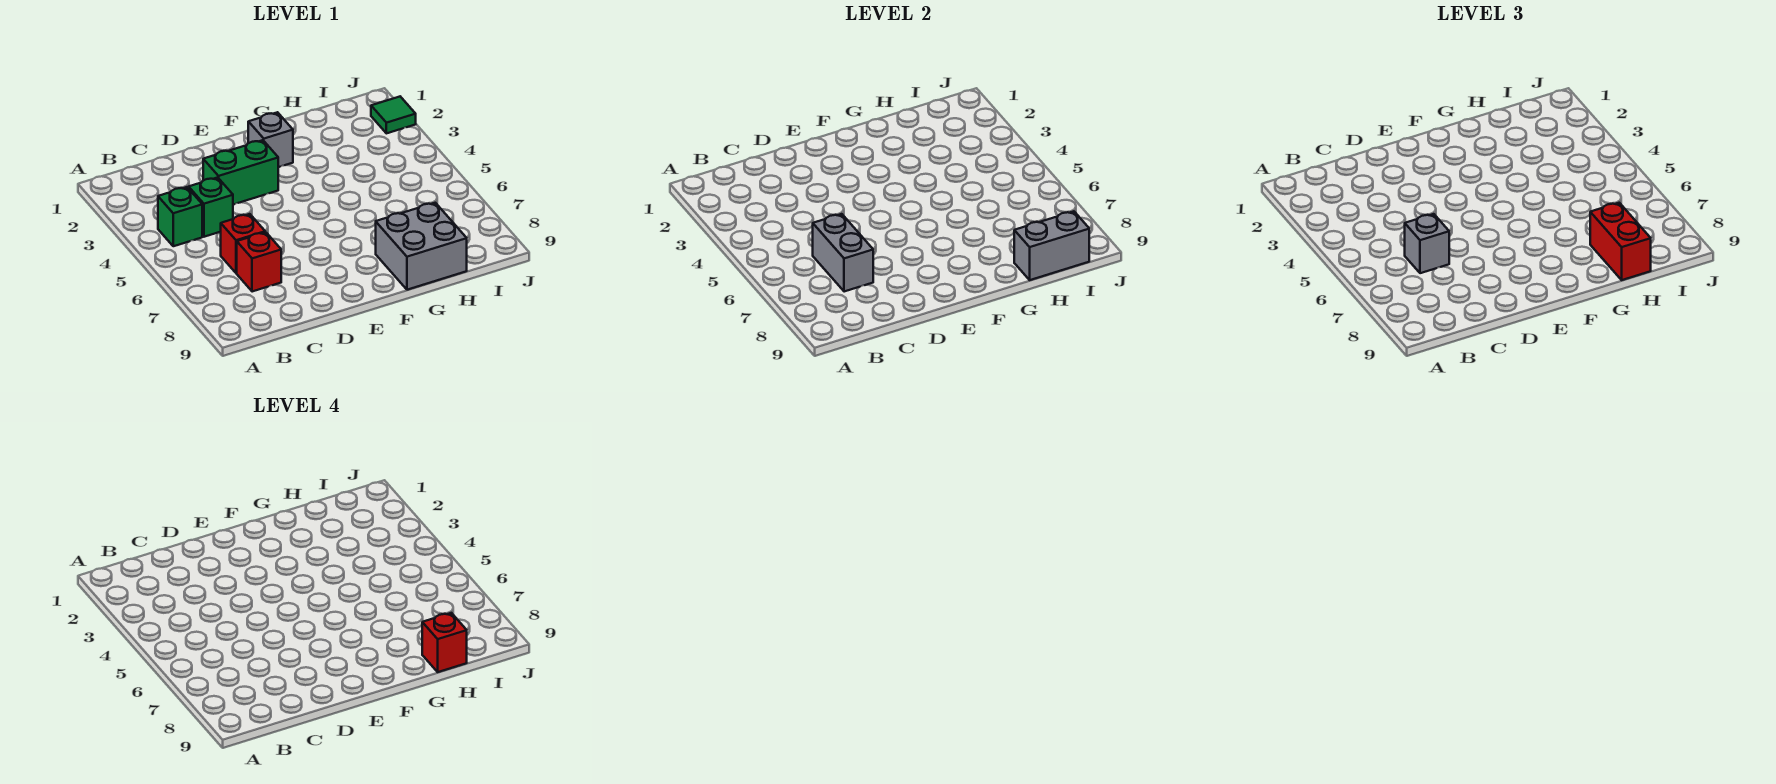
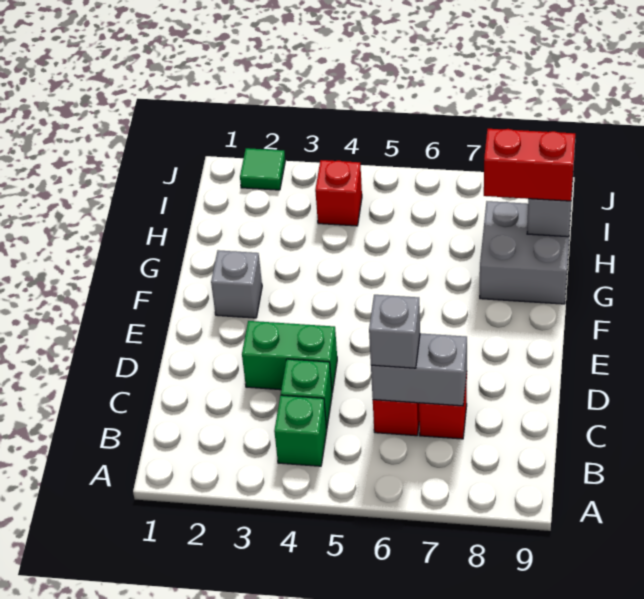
green brick D3:E3 level 1 -> green brick D3:D4 level 1
red brick H9 level 4 -> red brick I4 level 1

